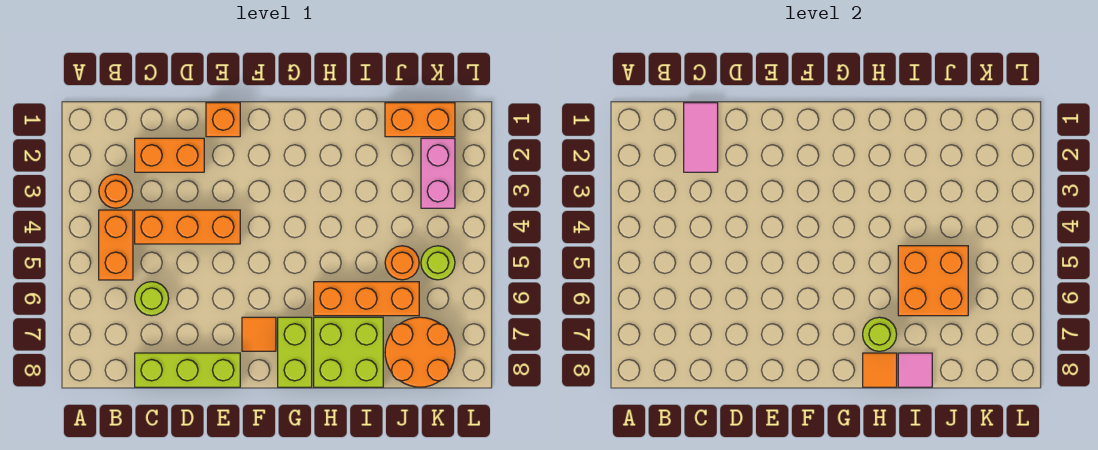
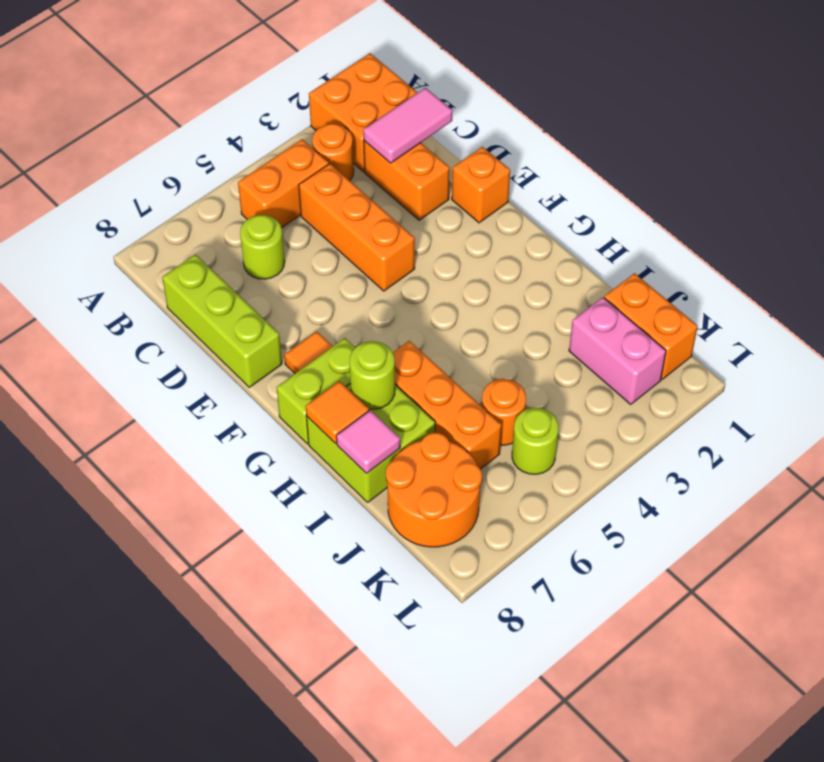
orange brick I5:J6 level 2 -> orange brick A1:B2 level 1
pink brick K2:K3 level 1 -> pink brick J2:K2 level 1

